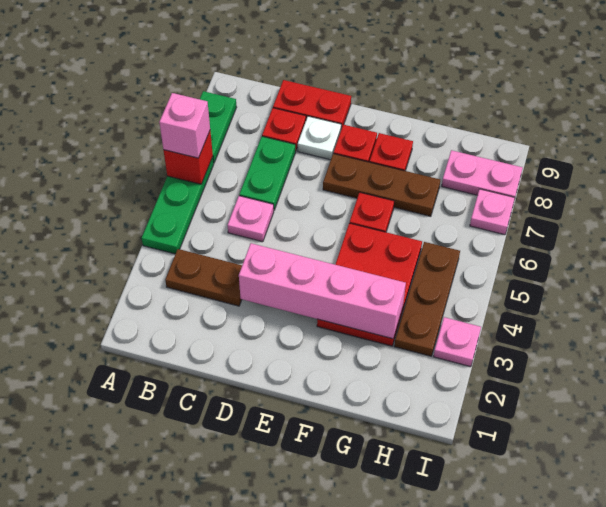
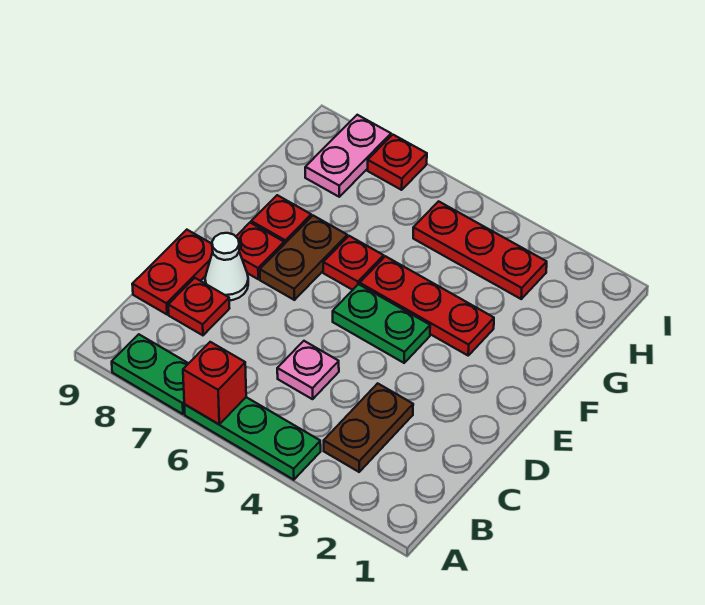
pink brick A6 level 3 -> none
green plate C6:C7 level 1 -> green plate E4:E5 level 1
pink brick D3:G3 level 2 -> none
white plate D8 level 1 -> white cone D8 level 1
brown plate E7:G7 level 1 -> brown plate E7:F7 level 1
red plate F3:G5 level 1 -> red plate F3:F5 level 1
brown plate H3:H5 level 1 -> red plate H3:H5 level 1
pink plate I3 level 1 -> none
pink plate I7 level 1 -> red plate I7 level 1

